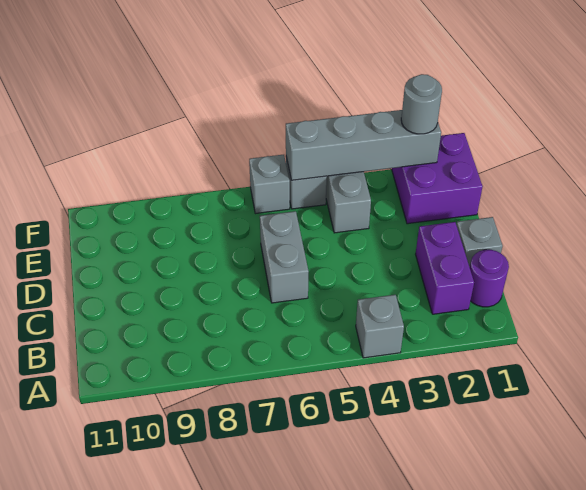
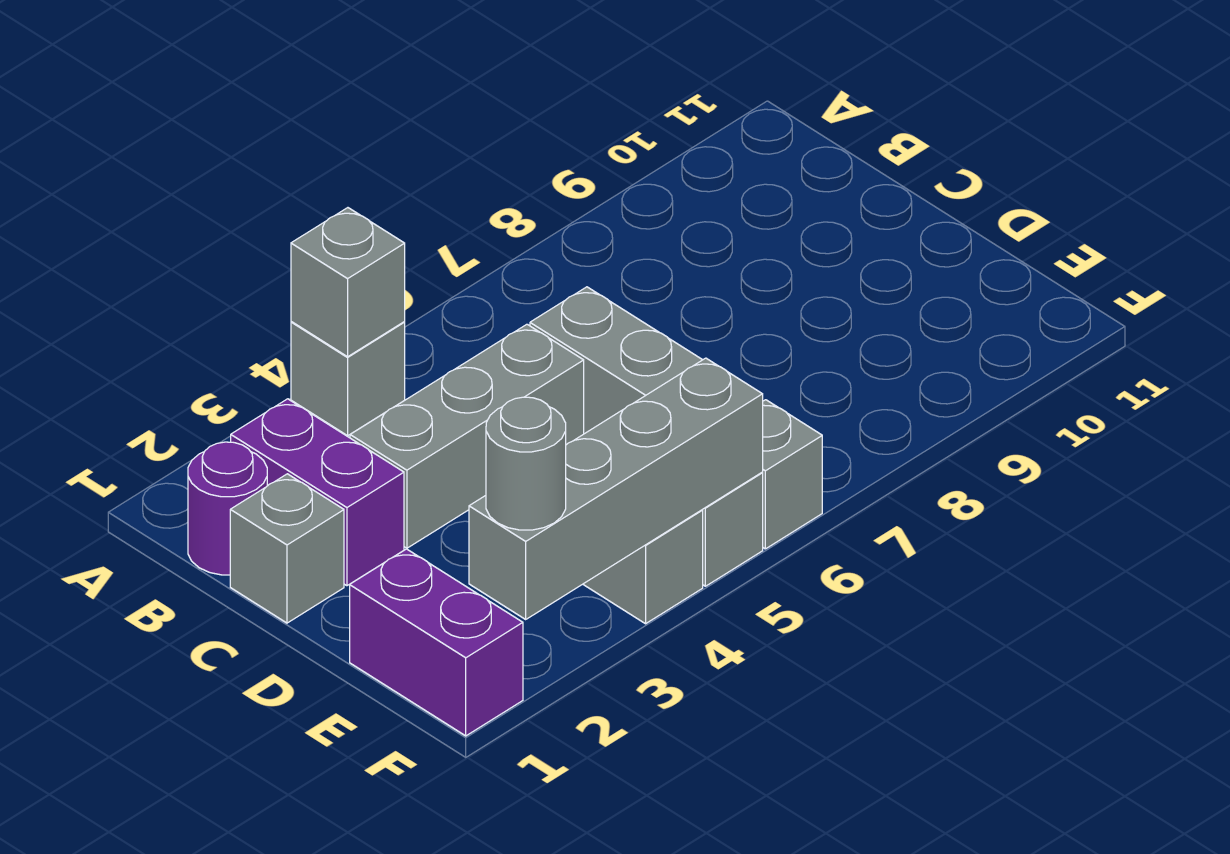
none -> grey brick A4 level 2
none -> grey brick C3:C5 level 1
purple brick E1:F2 level 1 -> purple brick E1:F1 level 1

